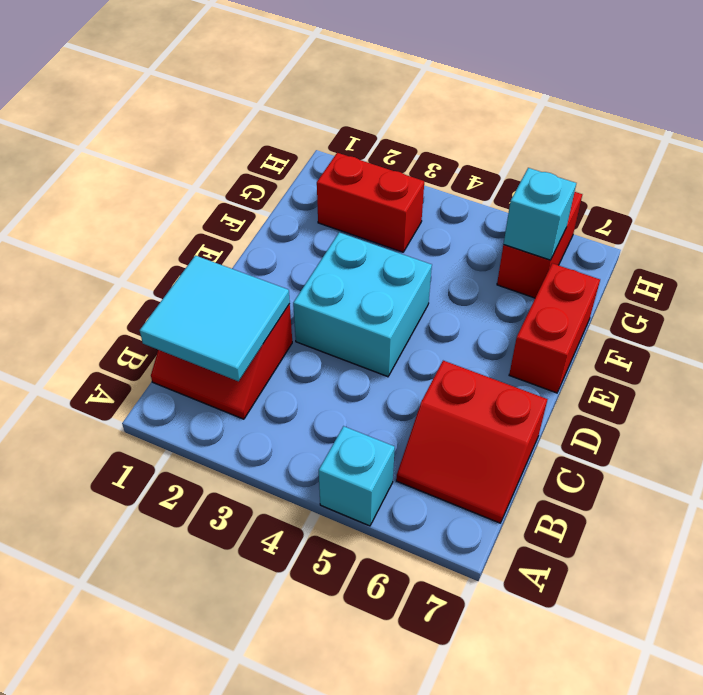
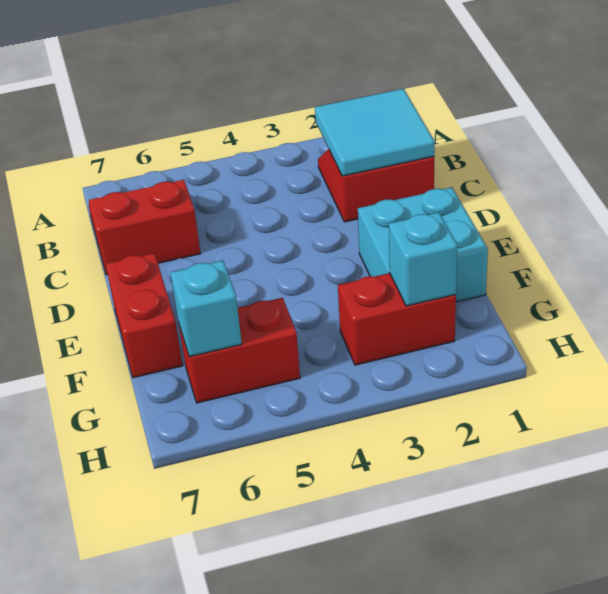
cyan brick A5 level 1 -> cyan brick G2 level 2
cyan brick D3:E4 level 1 -> cyan brick E1:F2 level 1
red brick G6:H6 level 1 -> red brick G5:G6 level 1

